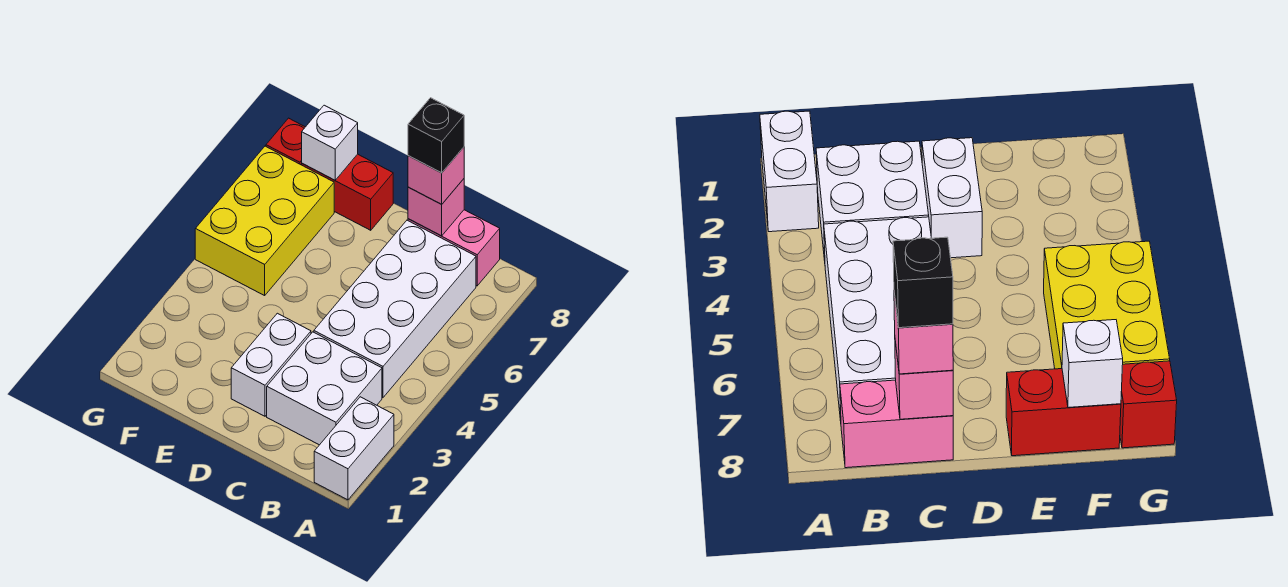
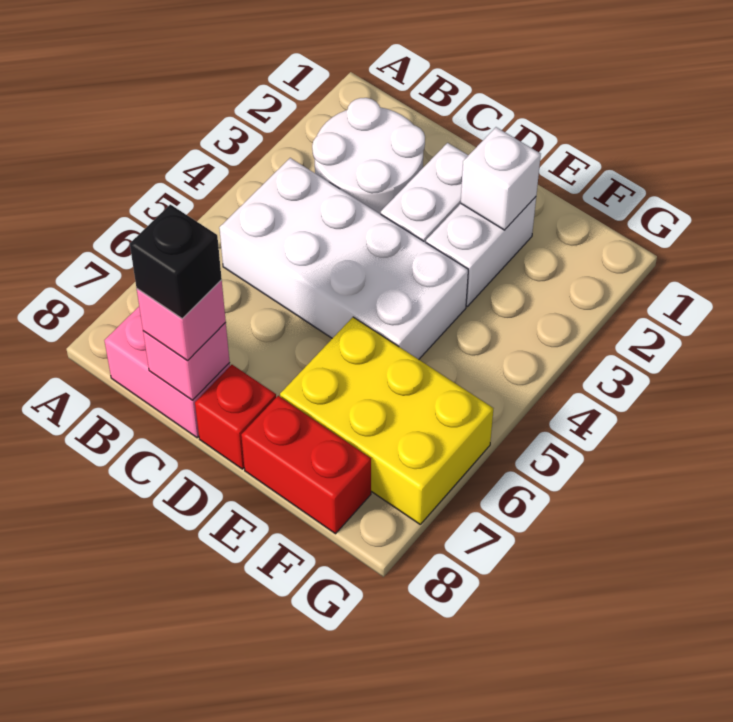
white brick A1:A2 level 1 -> white brick E2:E3 level 1
white brick B2:C3 level 1 -> white round brick B2:C3 level 1
white brick B4:C7 level 1 -> white brick B4:E5 level 1
yellow brick F5:G7 level 1 -> yellow brick E6:G7 level 1
white brick F8 level 2 -> white brick E2 level 2
red brick G8 level 1 -> red brick D8 level 1

